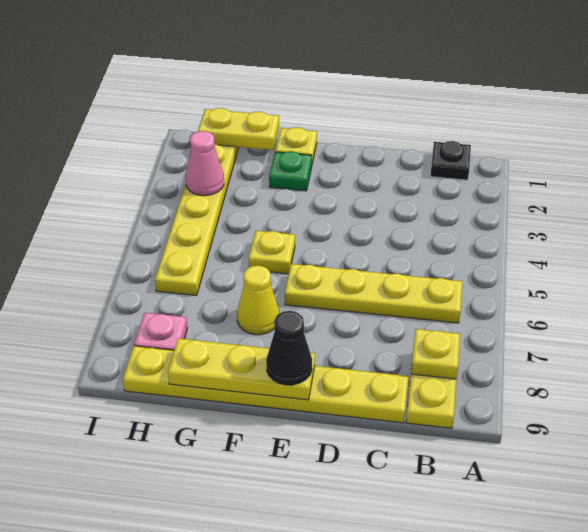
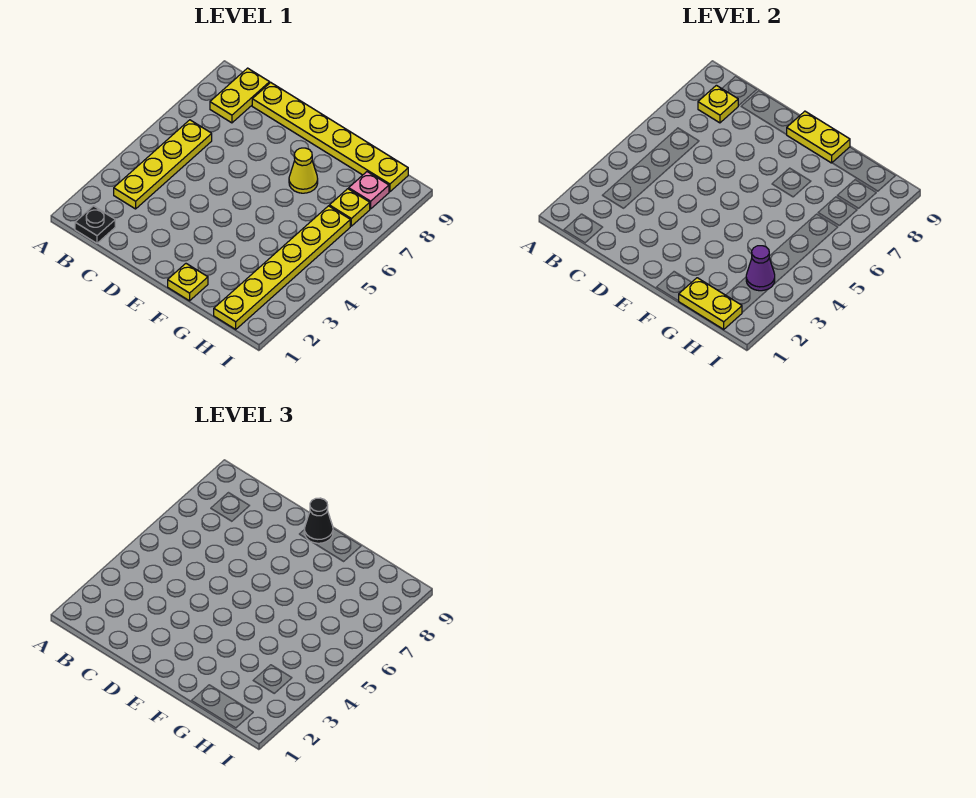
yellow plate B6:E6 level 1 -> yellow plate B3:B6 level 1
yellow plate E9:G9 level 2 -> yellow plate E9:F9 level 2
green plate F2 level 1 -> none
yellow plate F5 level 1 -> yellow plate H7 level 1
pink cone H3 level 2 -> purple cone H3 level 2

